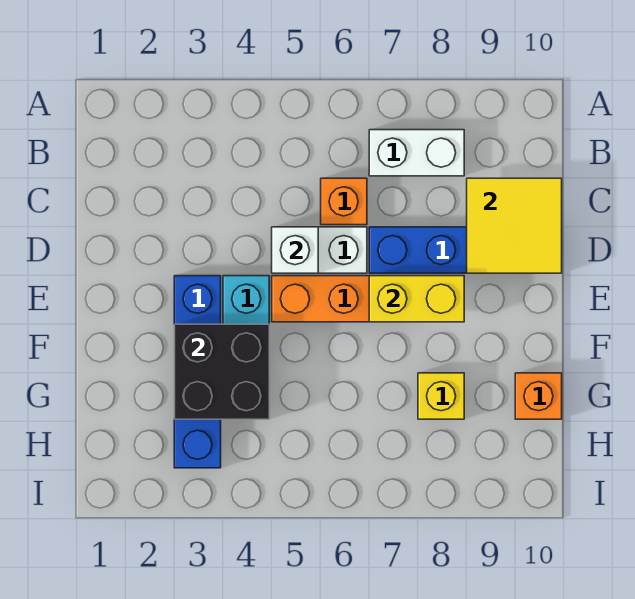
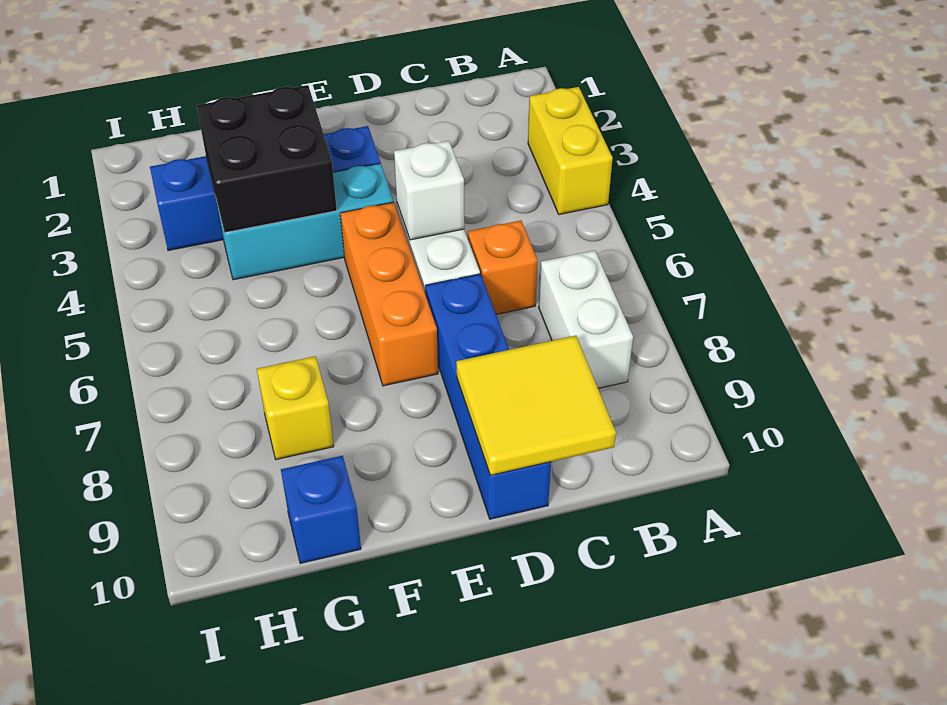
yellow brick E7:E8 level 2 -> yellow brick A3:A4 level 1
orange brick G10 level 1 -> blue brick G10 level 1

